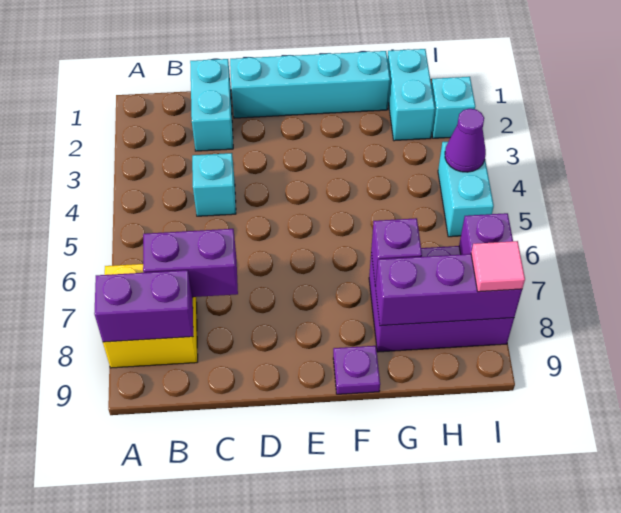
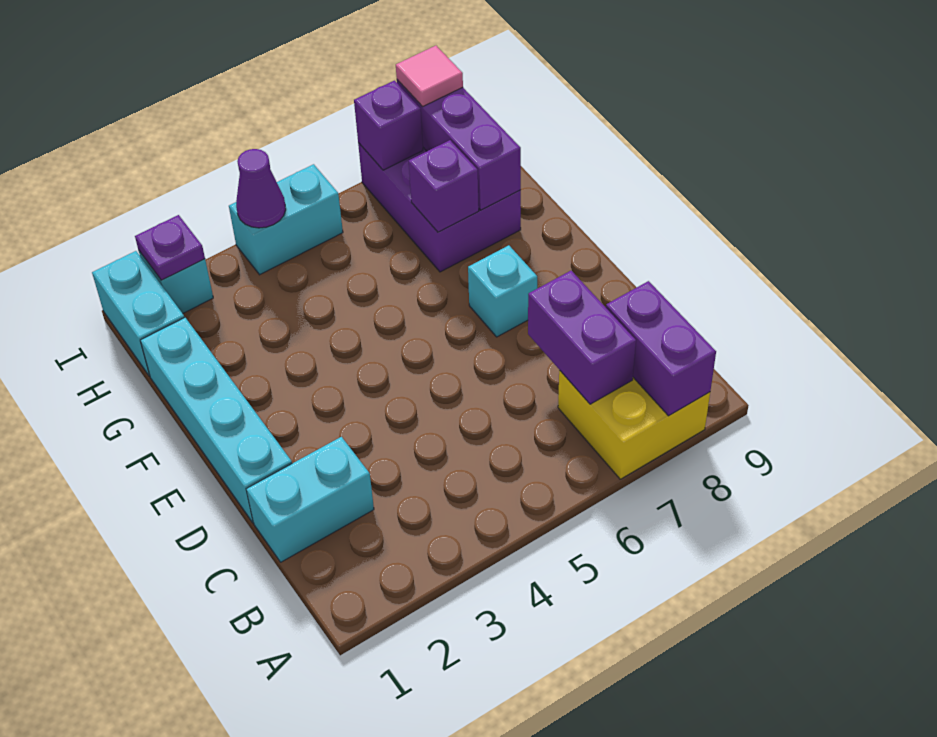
cyan brick C4 level 1 -> cyan brick E7 level 1
purple plate F9 level 1 -> purple plate I2 level 2
cyan brick H1:H2 level 1 -> cyan brick H1:I1 level 1

